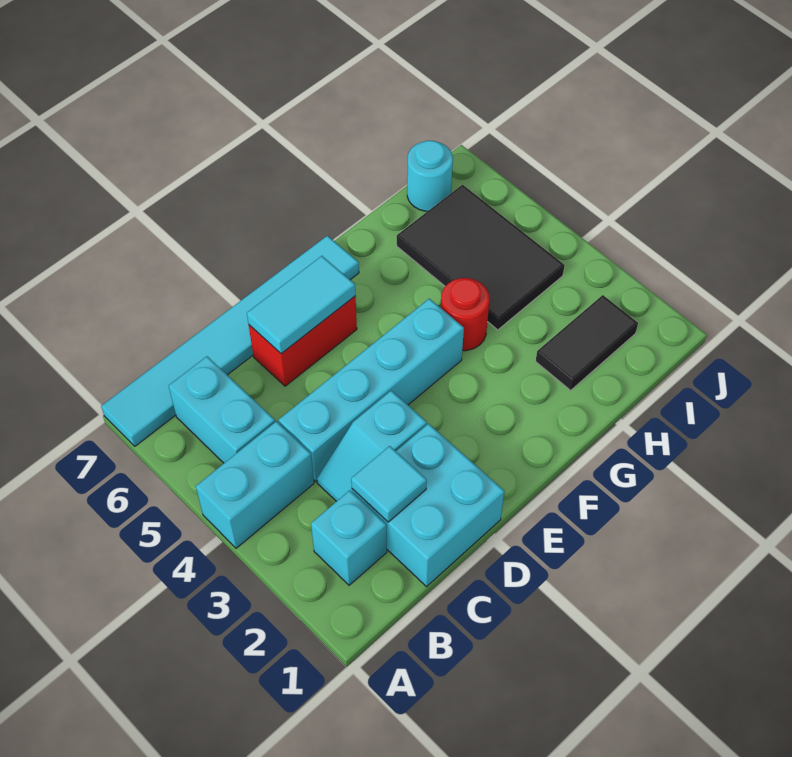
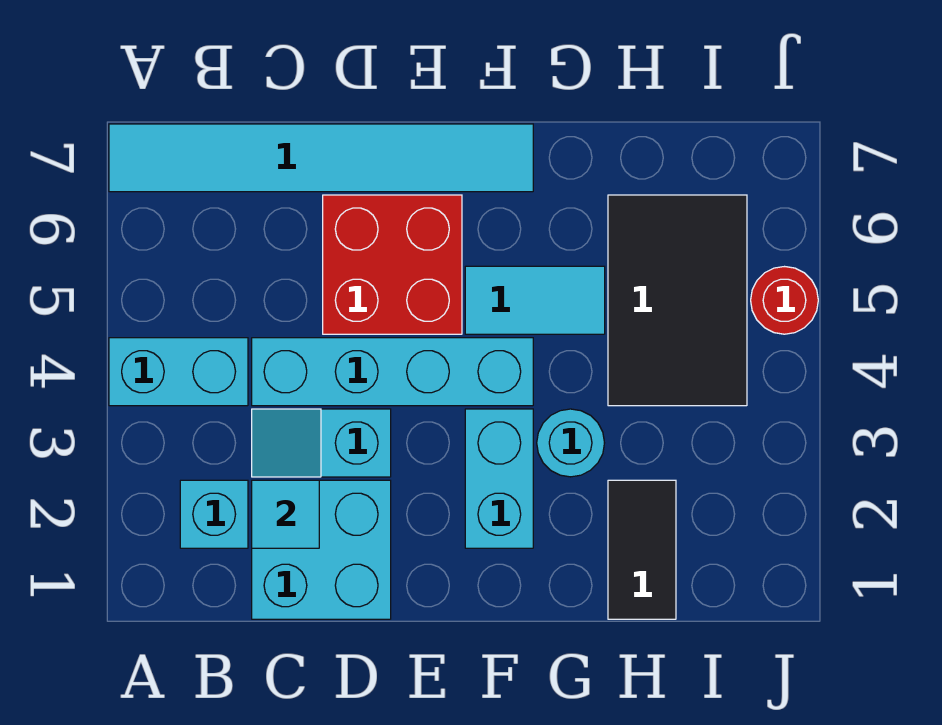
cyan brick B5:B6 level 1 -> cyan brick F2:F3 level 1
red brick D6:E6 level 1 -> red brick D5:E6 level 1
cyan tile D6:E6 level 2 -> cyan tile F5:G5 level 1
red round brick G4 level 1 -> red round brick J5 level 1
black tile H2:I2 level 1 -> black tile H1:H2 level 1
cyan round brick I7 level 1 -> cyan round brick G3 level 1

